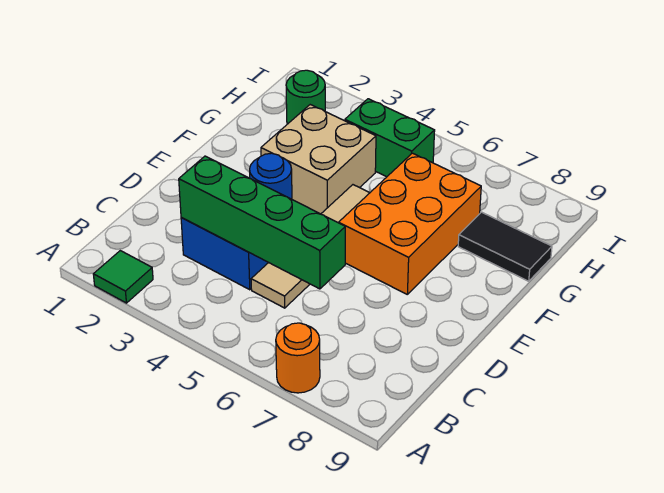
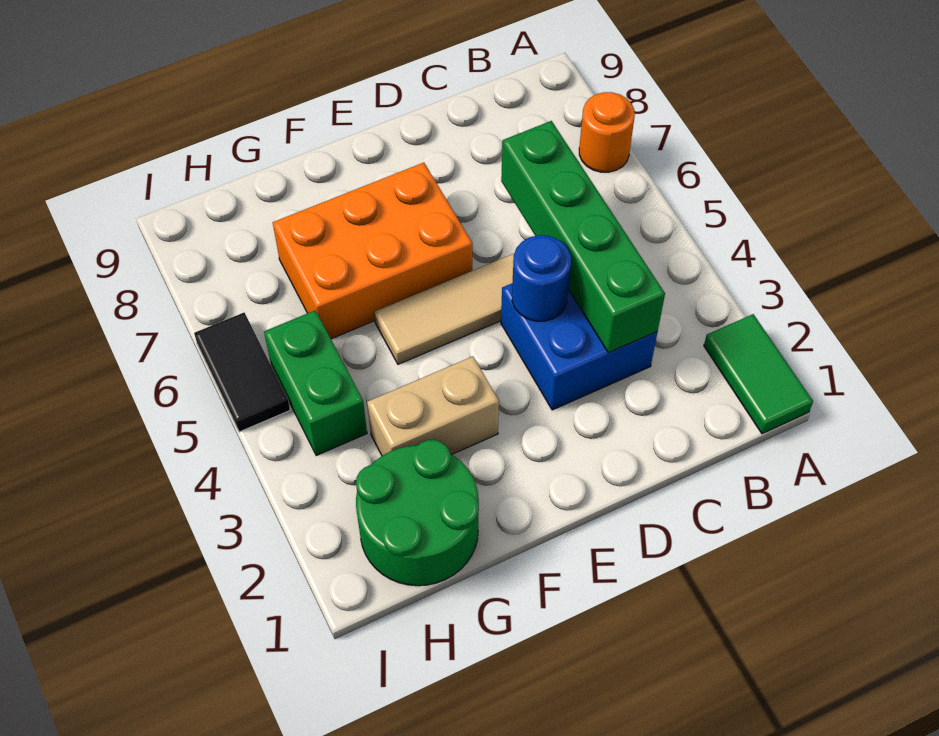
green tile A2 level 1 -> green tile A1:A2 level 1
tan brick F3:G4 level 1 -> tan brick F3:G3 level 1
black tile G8:G9 level 1 -> black tile I5:I6 level 1
green round brick H2 level 1 -> green round brick G1:H2 level 1

